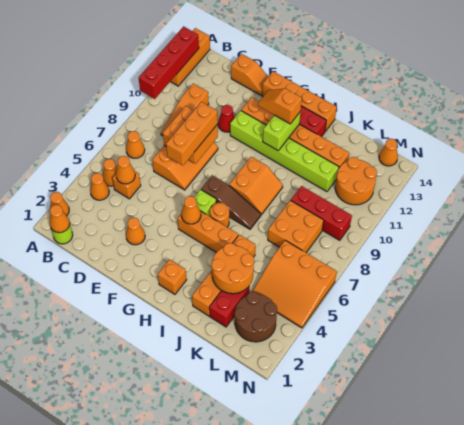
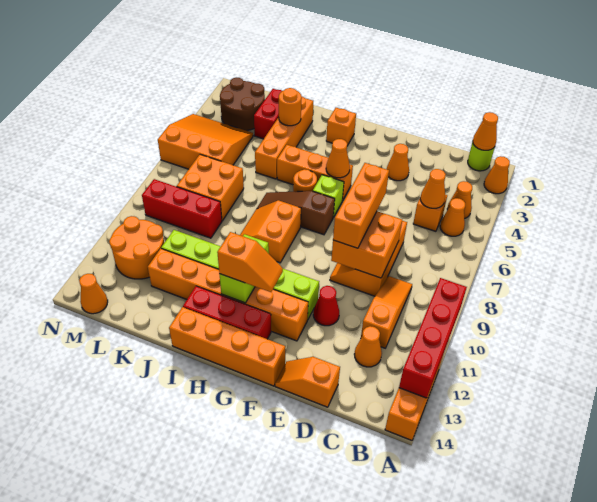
orange cone B7 level 1 -> orange cone C12 level 1
orange round brick J3:K4 level 2 -> orange round brick J3 level 2

